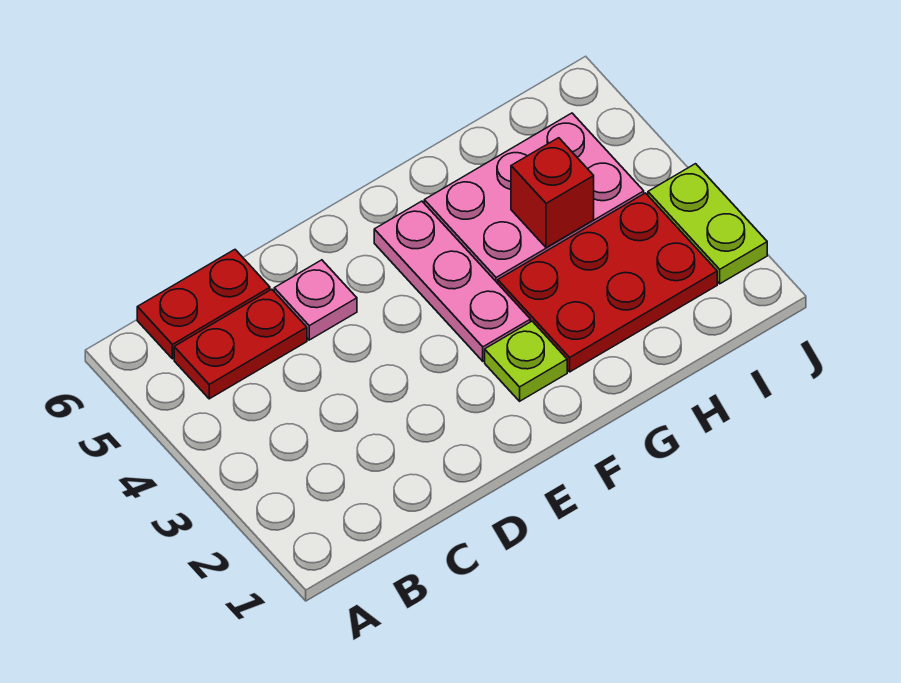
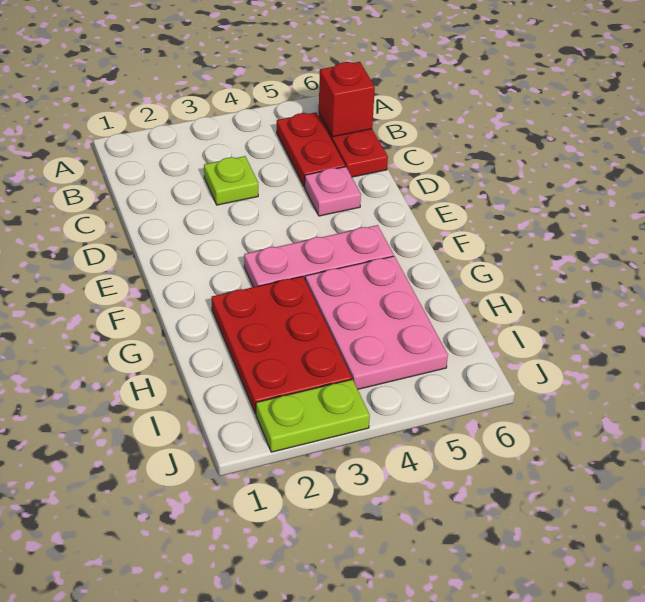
lime plate F2 level 1 -> lime plate C3 level 1
red brick H4 level 2 -> red brick B6 level 2

